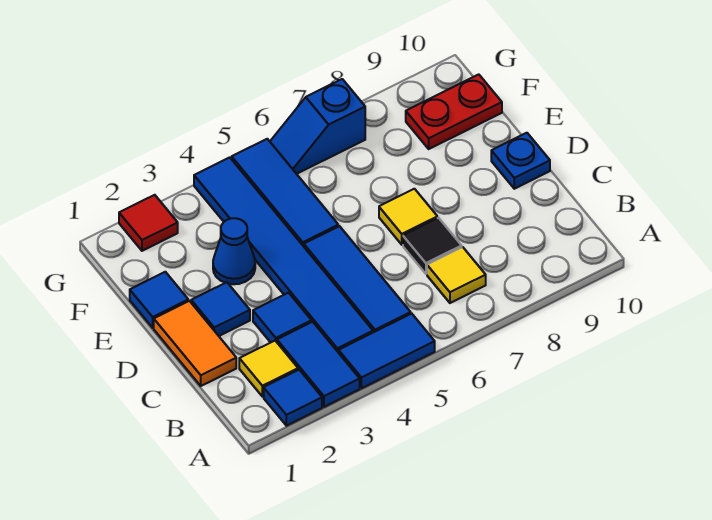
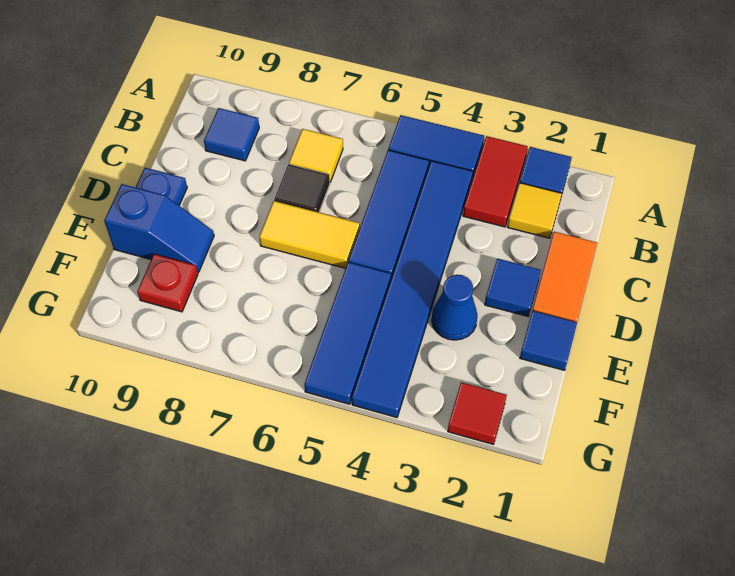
blue tile A3:B3 level 1 -> red tile A3:B3 level 1
blue tile C3 level 1 -> blue tile B9 level 1
yellow tile D7 level 1 -> yellow tile D6:D7 level 1
red plate F9:F10 level 1 -> red plate F9 level 1
blue slope G6:G7 level 1 top 7 -> blue slope E9:E10 level 1 top 10

